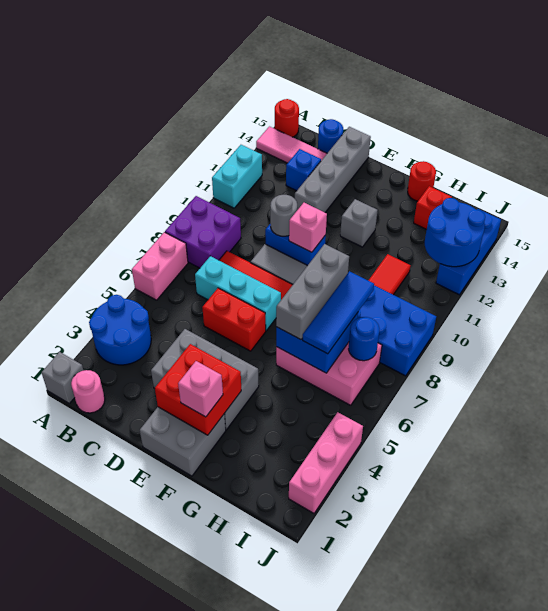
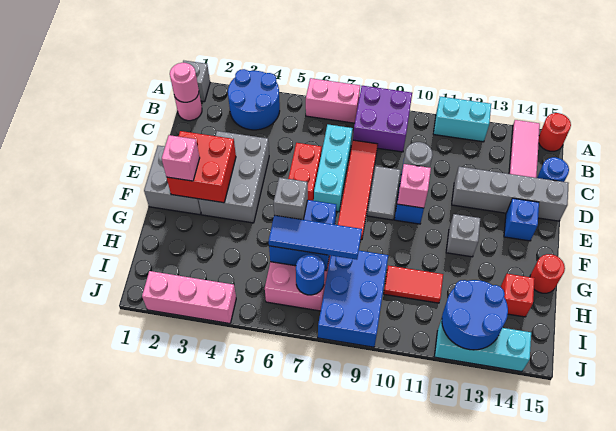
none -> pink round brick B1 level 2
blue brick C13 level 1 -> blue brick E14 level 1
grey brick G6:G8 level 3 -> grey brick G6 level 3
blue brick J12:J14 level 1 -> cyan brick J12:J14 level 1

